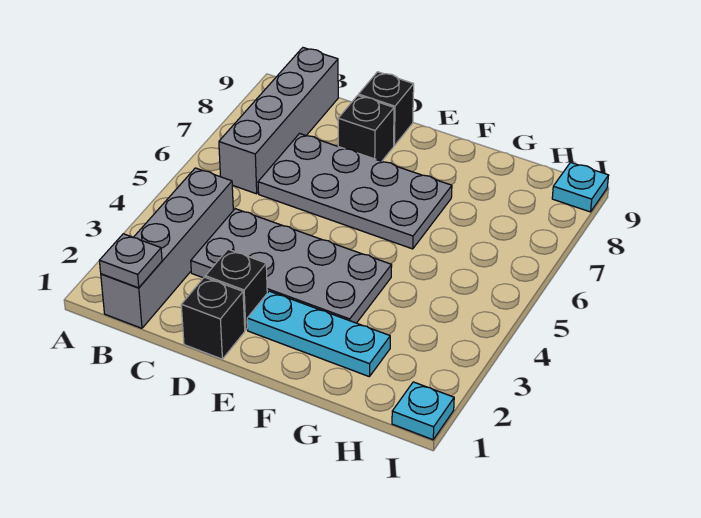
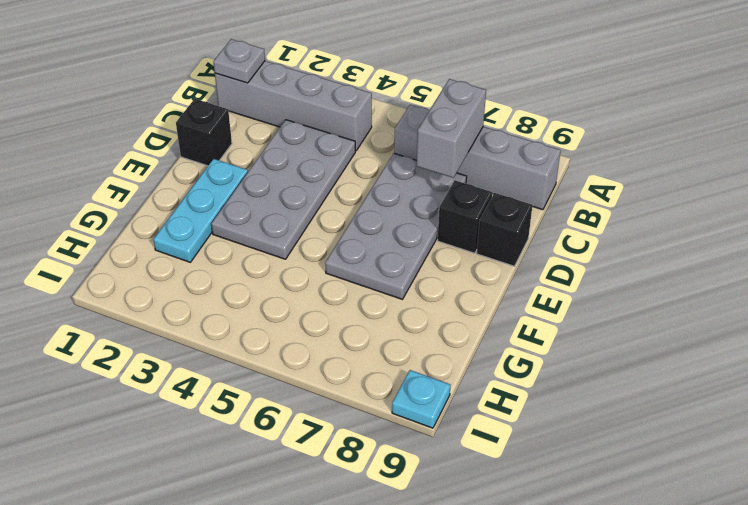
none -> grey brick B7:C7 level 2
black brick D2 level 1 -> none
cyan plate I1 level 1 -> none

